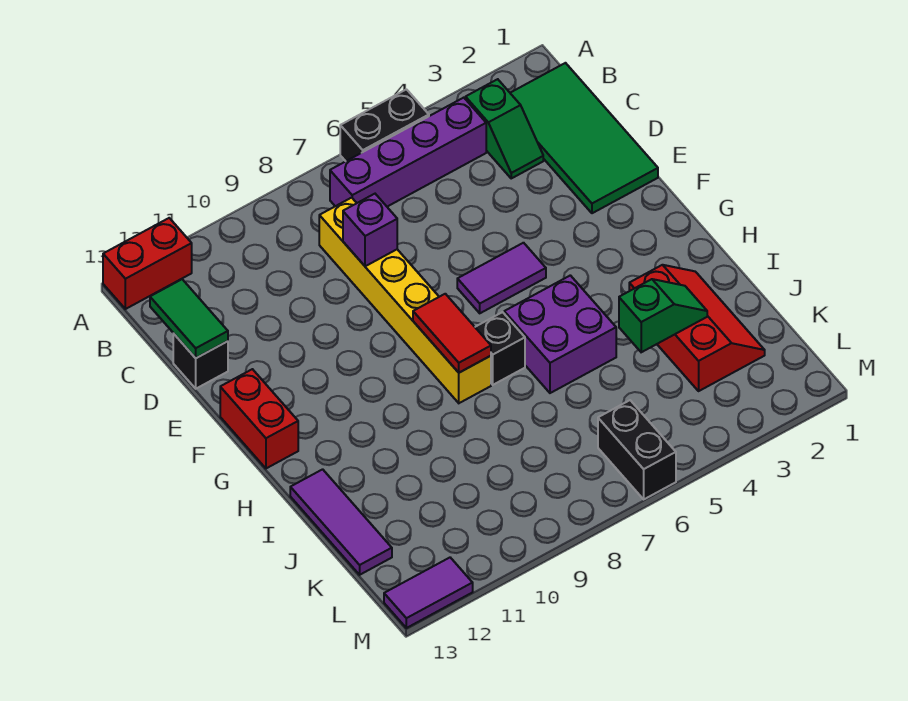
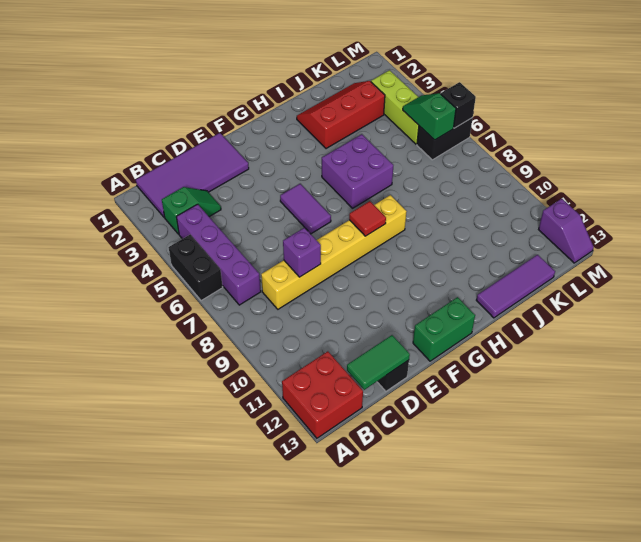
red brick A12:A13 level 1 -> red brick A12:B13 level 1
green tile B1:E2 level 1 -> purple tile B1:E2 level 1
red brick F13:G13 level 1 -> green brick F13:G13 level 1
red tile G8:H8 level 2 -> red tile G8 level 2
black brick H7 level 1 -> black brick M6 level 2
green slope J3:J4 level 2 top 4 -> green slope L5:L6 level 2 top 6
none -> lime brick L3:L5 level 1
purple tile M12:M13 level 1 -> purple slope M12:M13 level 1 top 12

